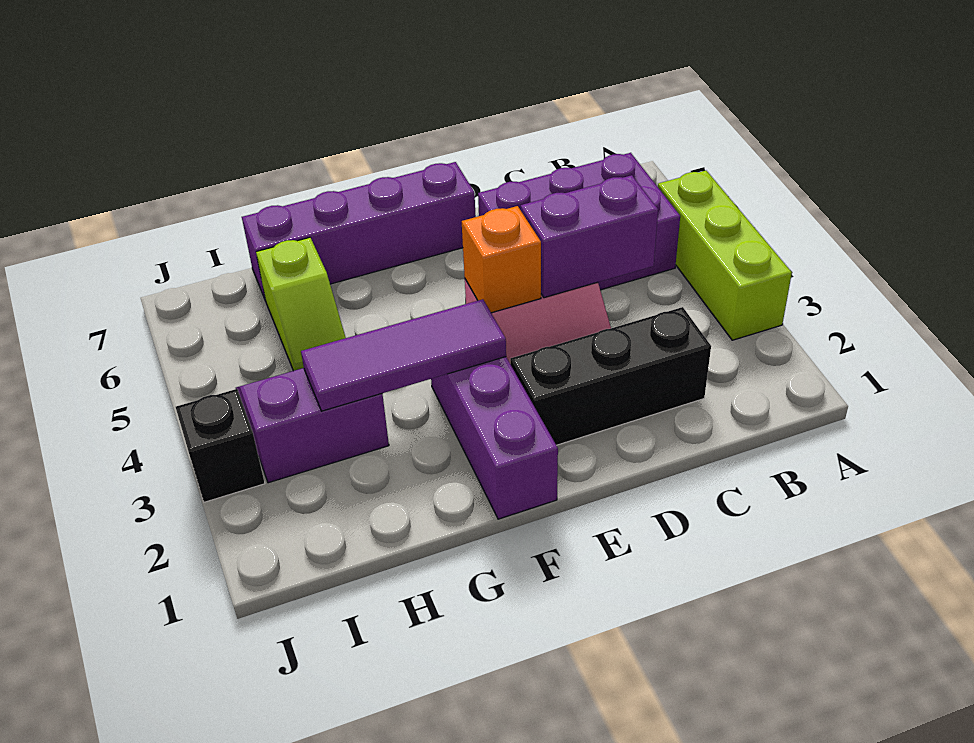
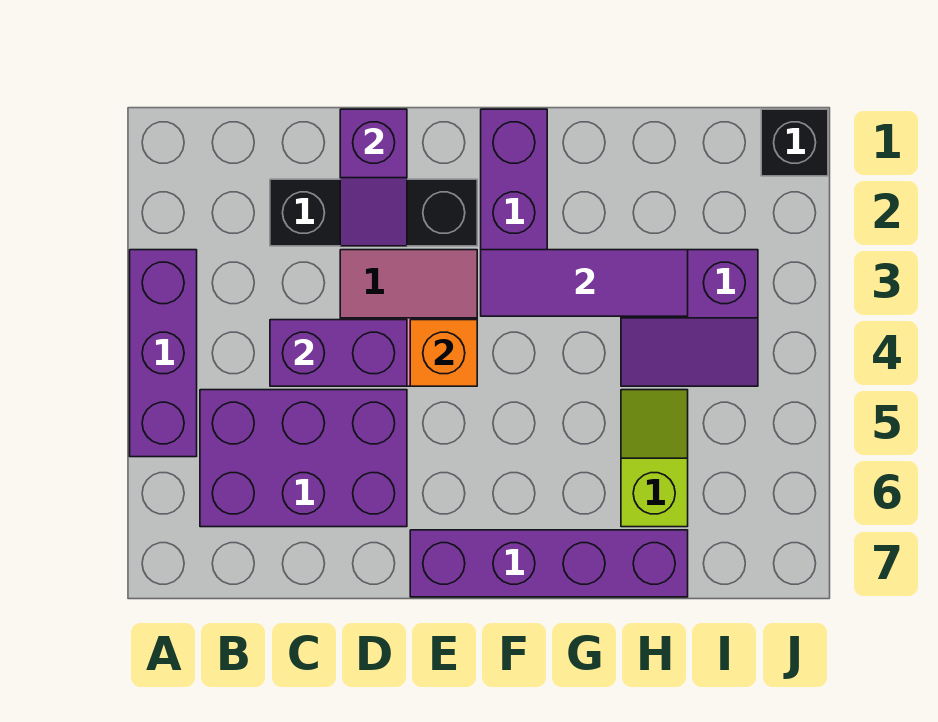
lime brick A3:A5 level 1 -> purple brick A3:A5 level 1
none -> purple slope D1:D2 level 2 top 1
black brick J3 level 1 -> black brick J1 level 1

